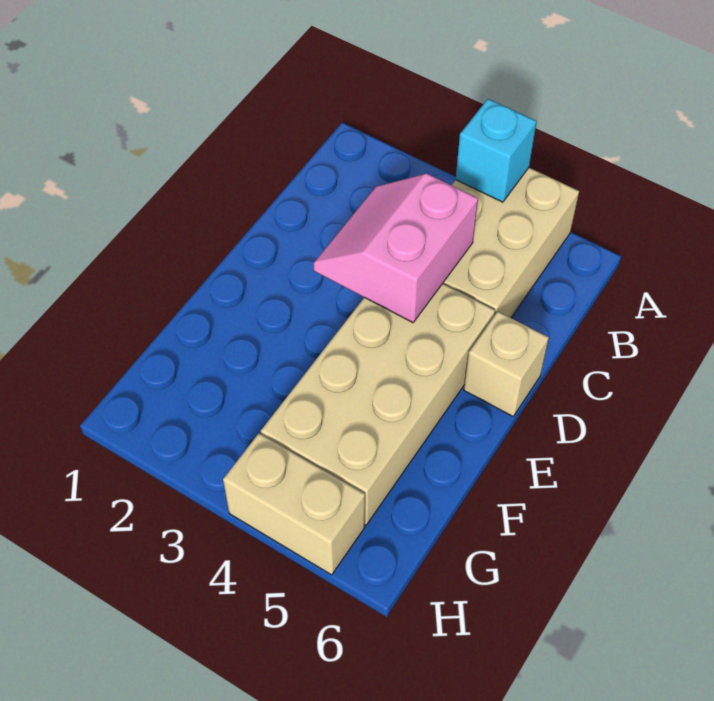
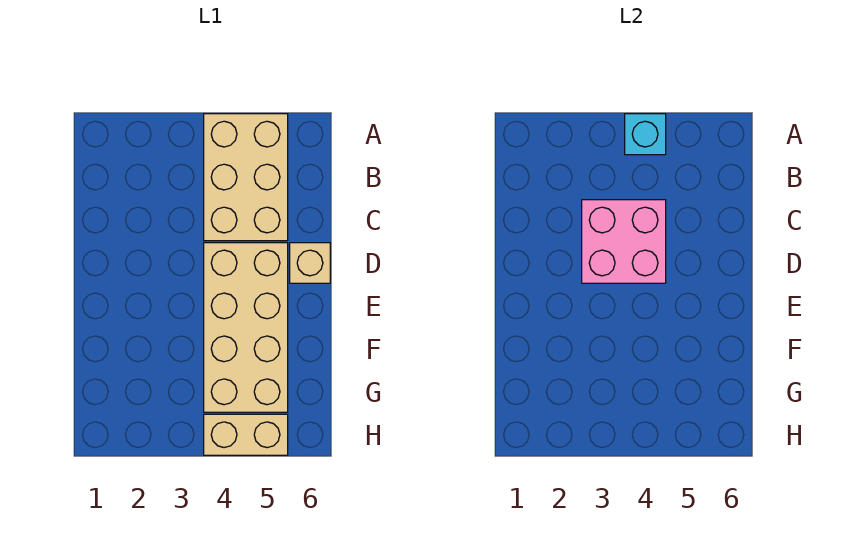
pink slope C3:D4 level 2 top 4 -> pink brick C3:D4 level 2

